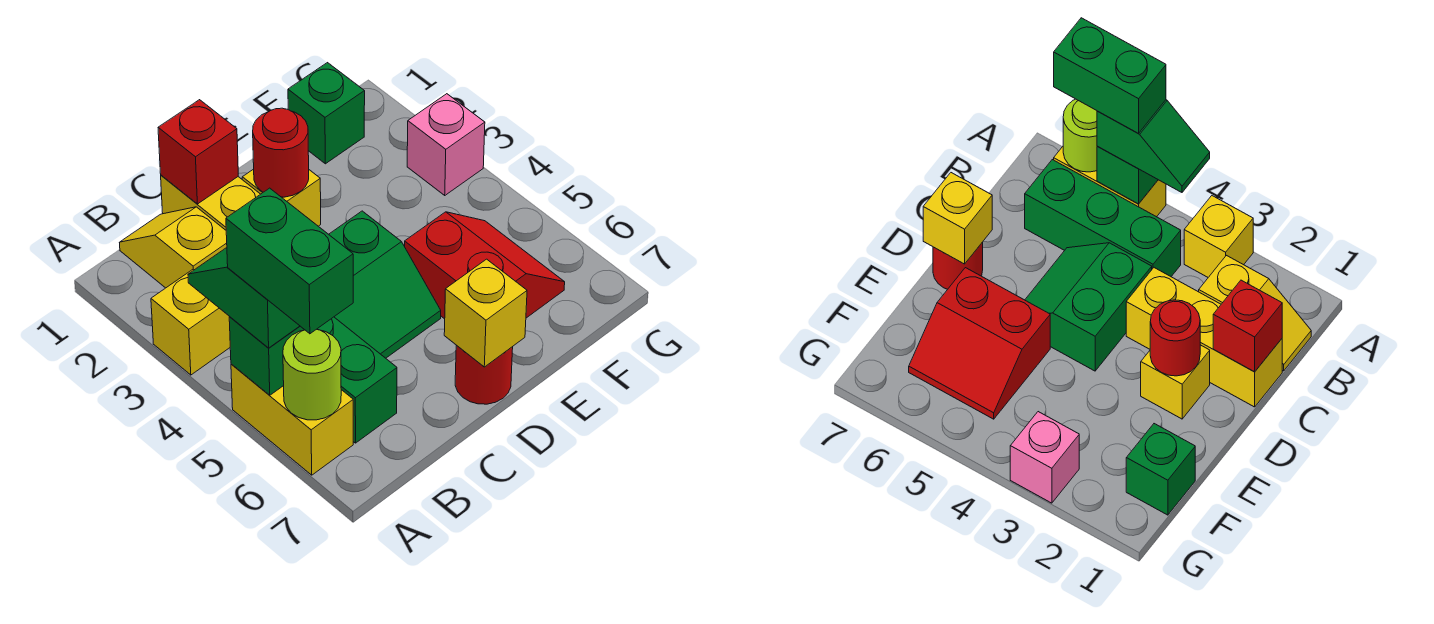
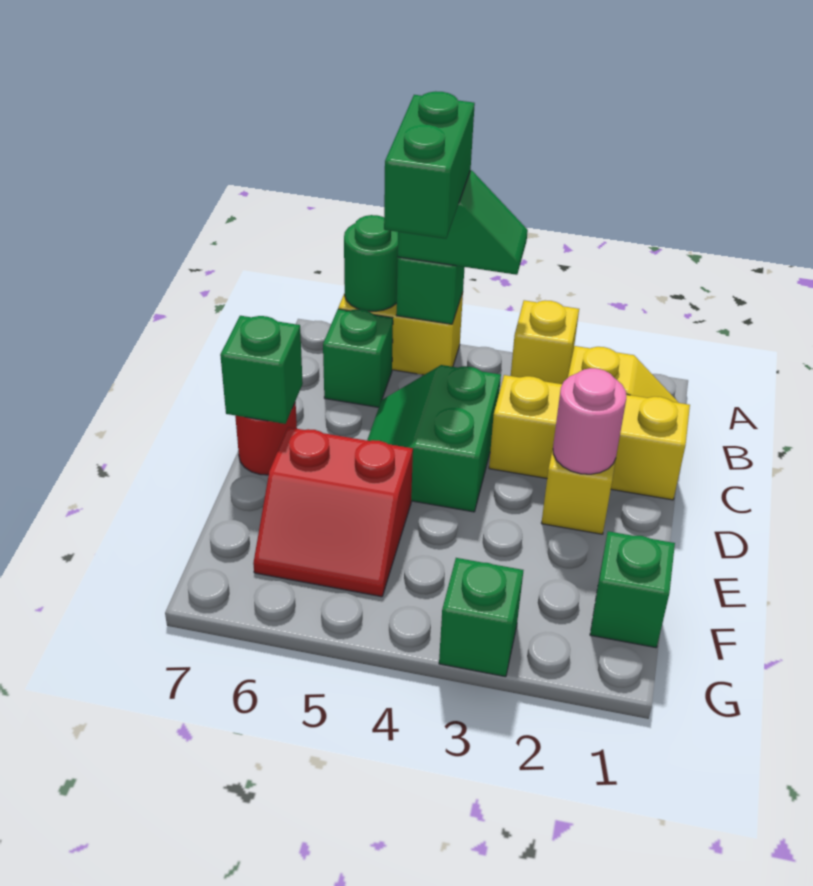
green brick A5:A6 level 4 -> green brick A5:B5 level 4
lime round brick A6 level 2 -> green round brick A6 level 2
green brick B4:B6 level 1 -> green brick B6 level 1
red brick C1 level 2 -> none
red round brick D2 level 2 -> pink round brick D2 level 2
yellow brick D7 level 2 -> green brick D7 level 2
pink brick G3 level 1 -> green brick G3 level 1

